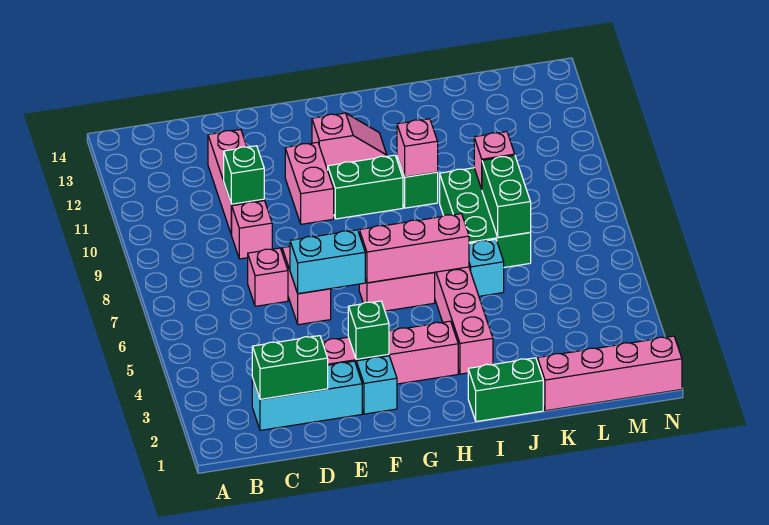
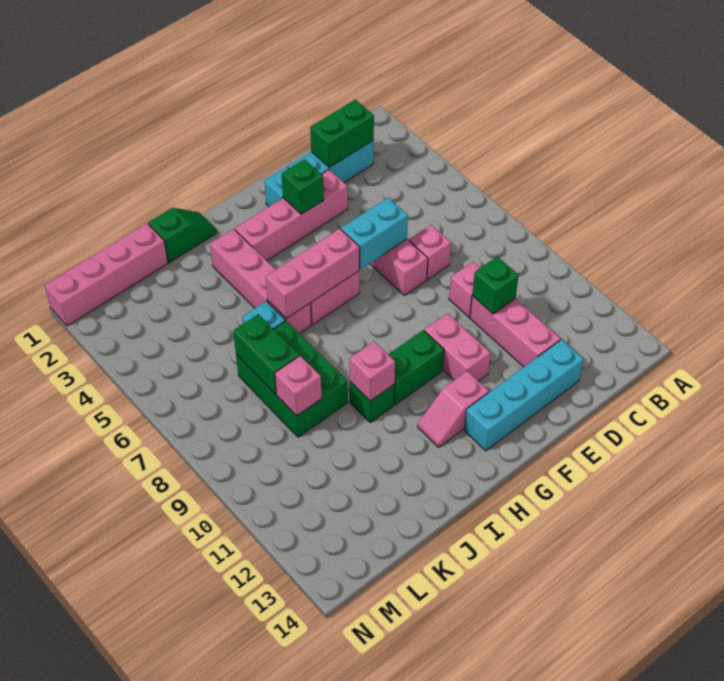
none -> cyan brick D13:G13 level 1
green brick I1:J1 level 1 -> green slope I1:J1 level 1 top J

